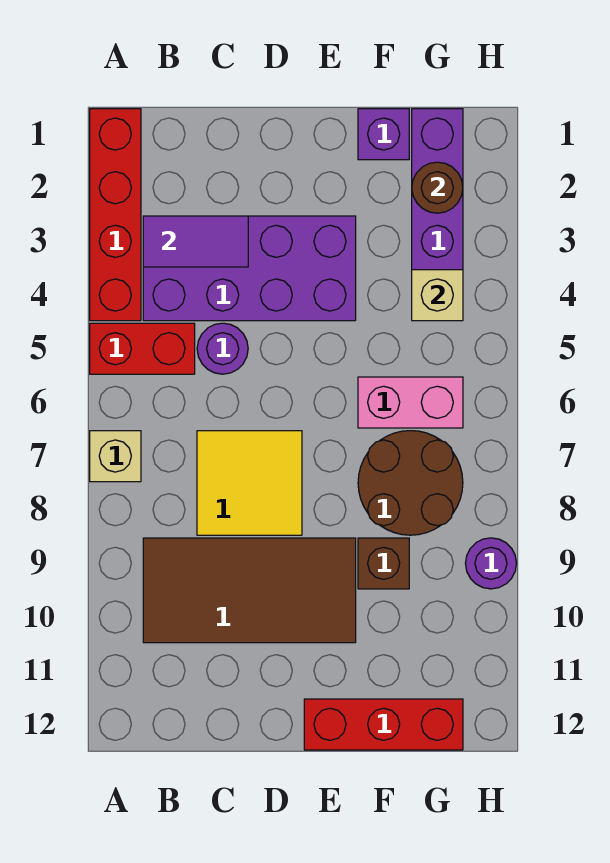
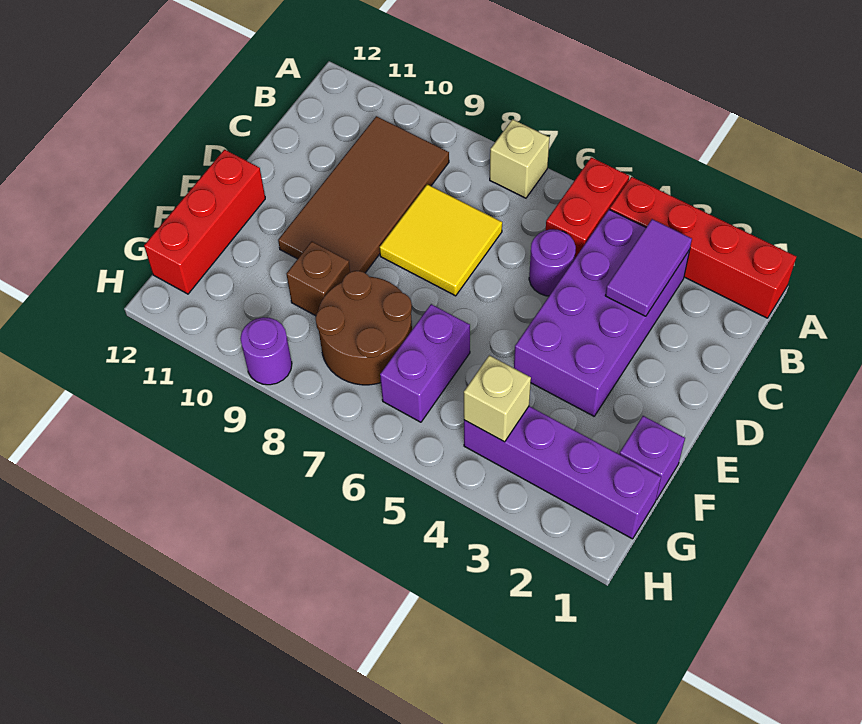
pink brick F6:G6 level 1 -> purple brick F6:G6 level 1
brown round brick G2 level 2 -> none

